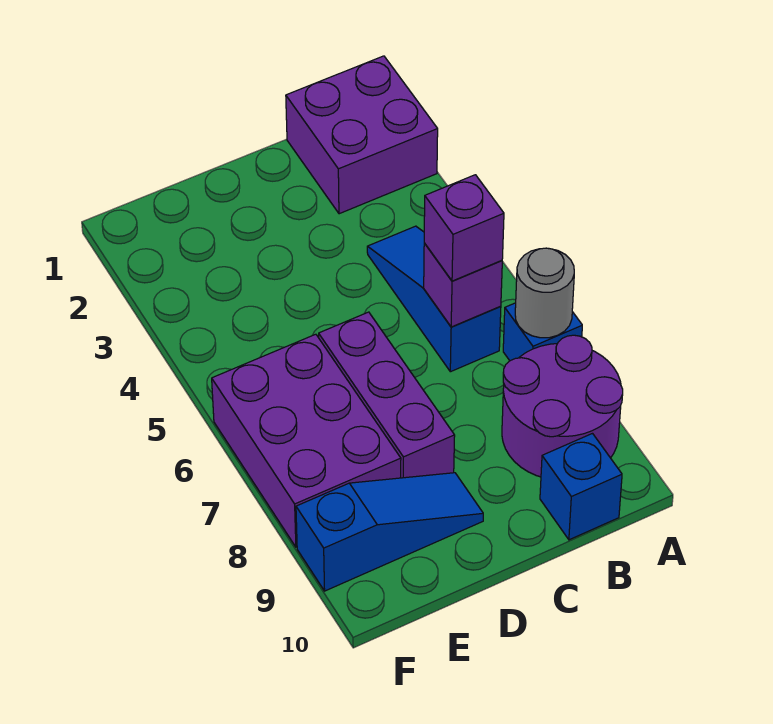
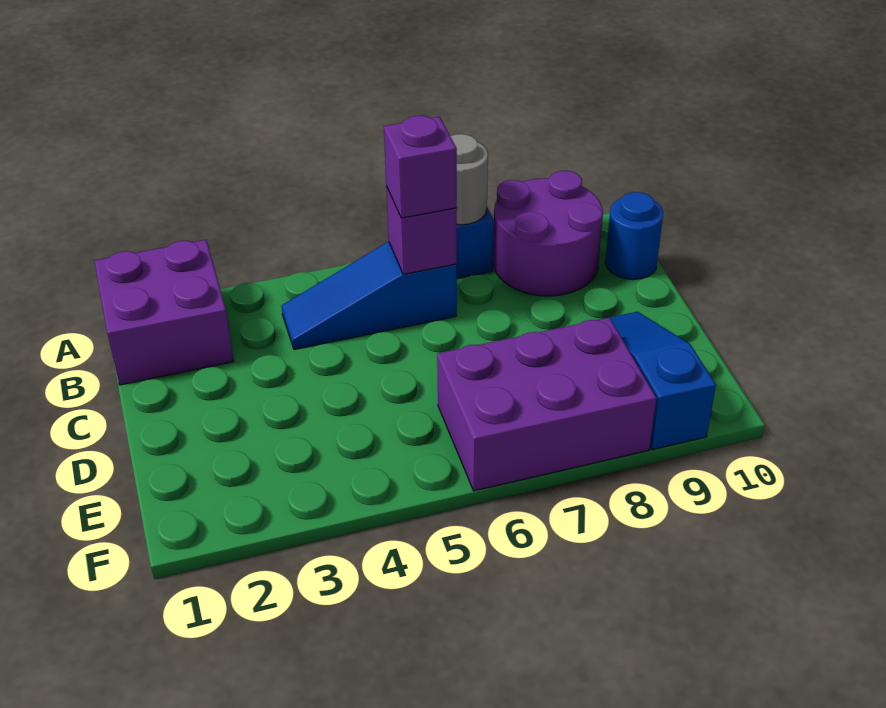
blue brick B10 level 1 -> blue round brick B10 level 1
purple brick D6:D8 level 1 -> none

